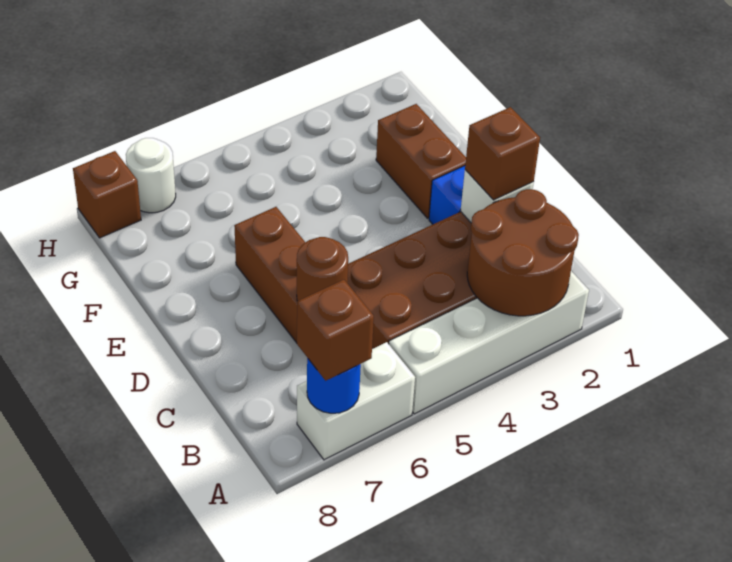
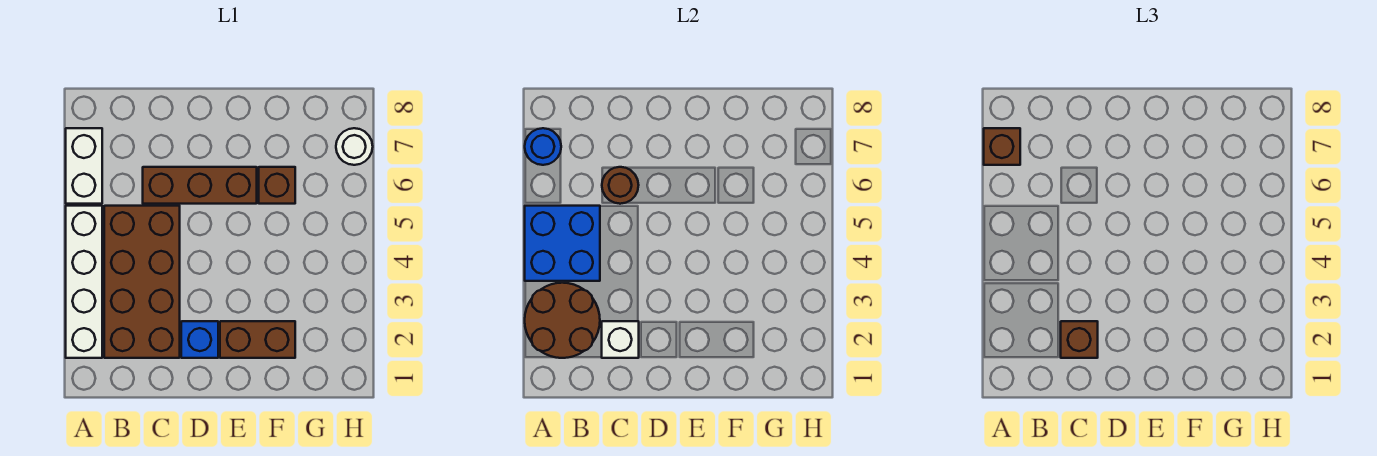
none -> blue brick A4:B5 level 2
brown brick H8 level 1 -> brown brick F6 level 1

